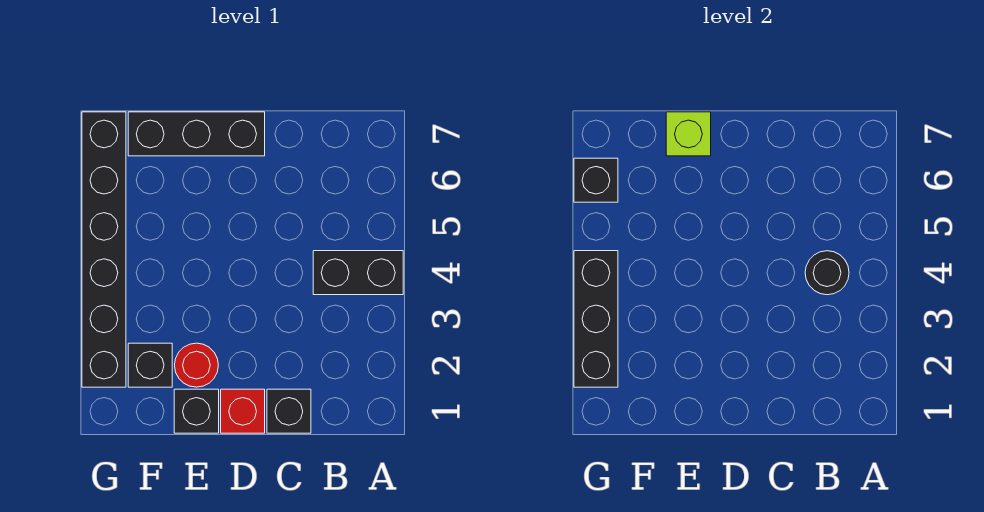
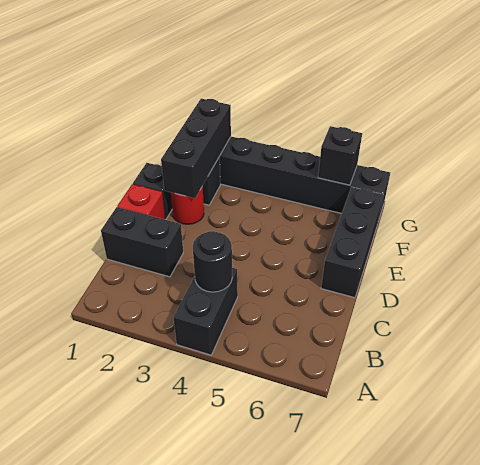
black brick C1 level 1 -> black brick C1:C2 level 1
lime brick E7 level 2 -> none
black brick G2:G4 level 2 -> black brick E2:G2 level 2

